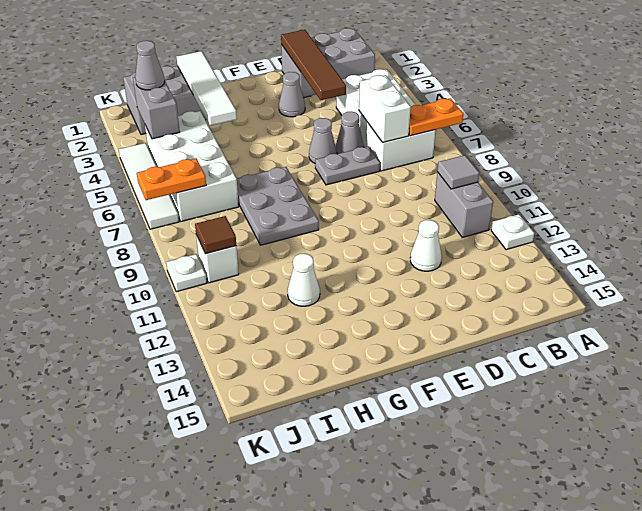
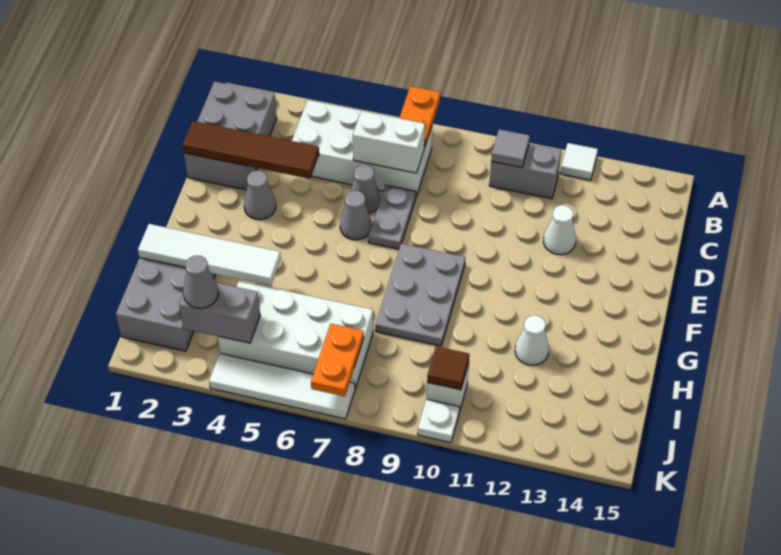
white plate A12 level 1 -> white tile A12 level 1
grey plate G7:H9 level 1 -> grey plate F8:H9 level 1

